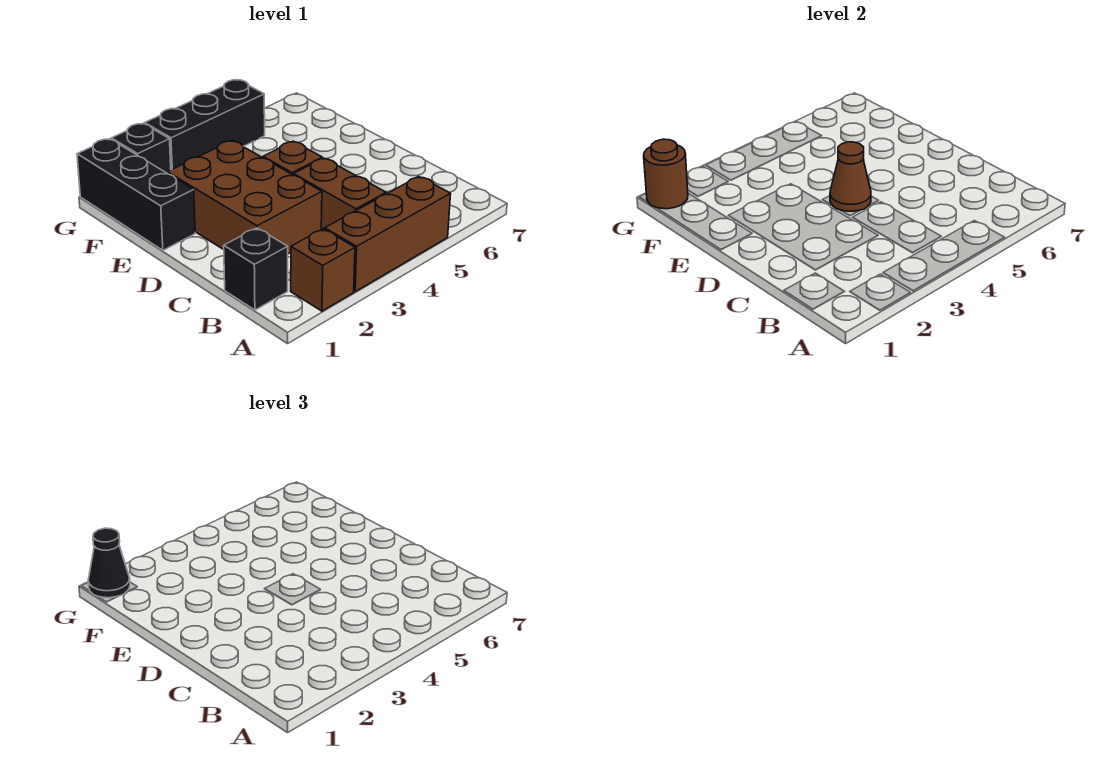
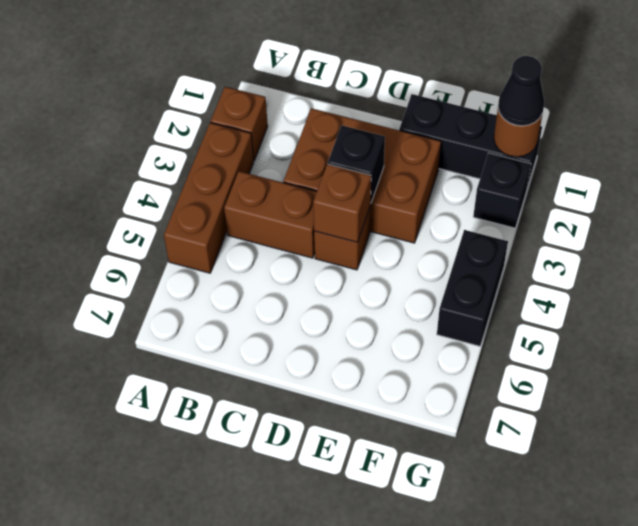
black brick B1 level 1 -> black brick D3 level 2
brown cone D4 level 2 -> brown brick D4 level 2
black brick G3:G5 level 1 -> black brick G4:G5 level 1

